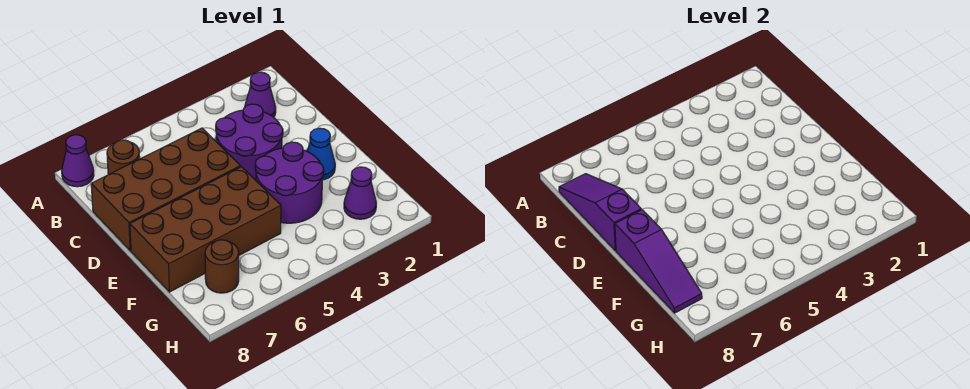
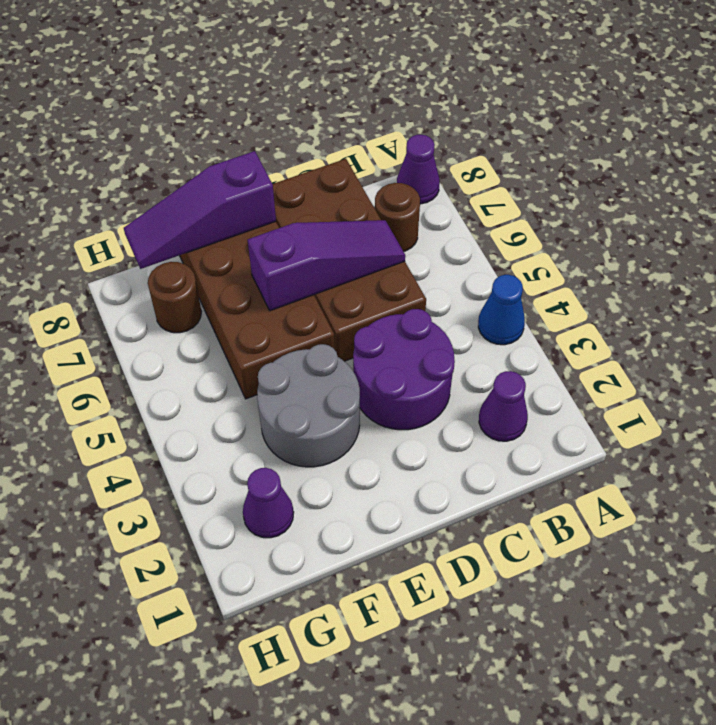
purple slope B8:D8 level 2 top D -> purple slope C6:E6 level 2 top E
blue cone E2 level 1 -> blue cone A4 level 1
purple round brick E3:F4 level 1 -> grey round brick E3:F4 level 1

